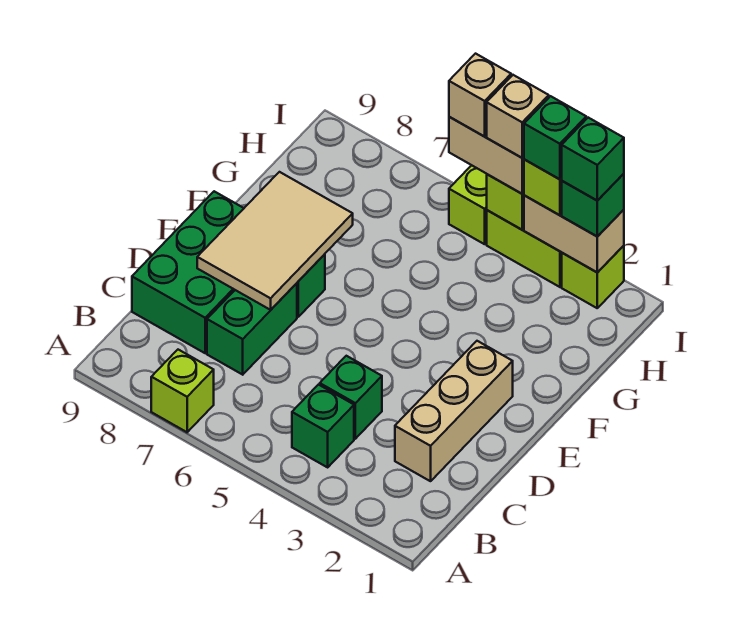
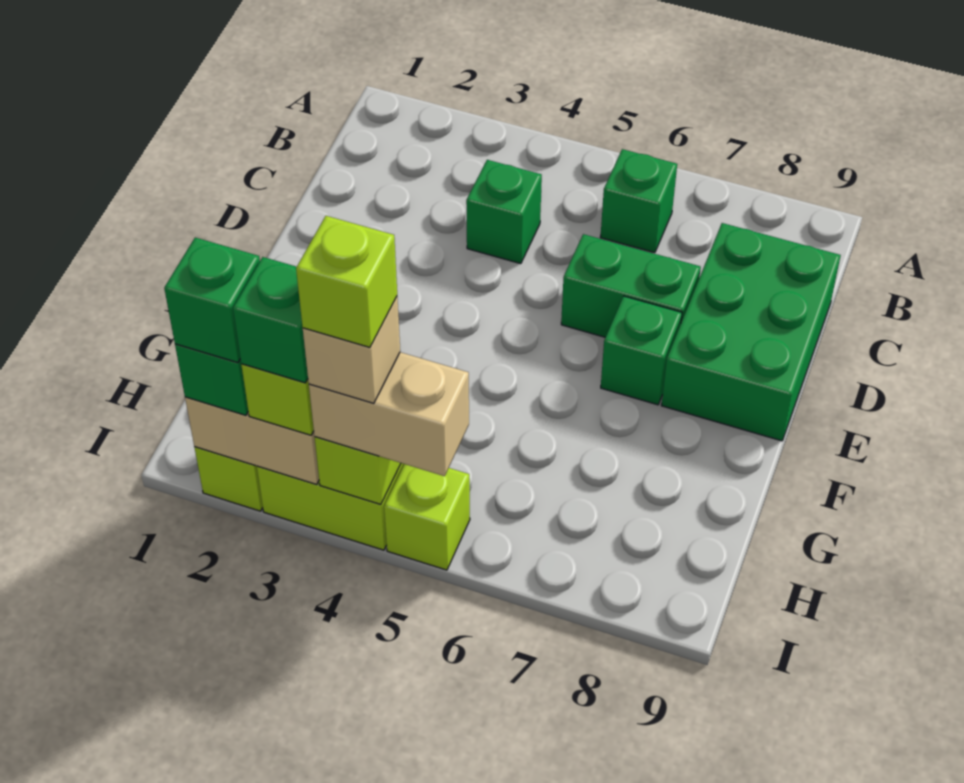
lime brick A7 level 1 -> lime brick I4 level 5
green brick B4 level 1 -> green brick B6 level 1
tan brick C2:E2 level 1 -> none
green brick C7:D7 level 1 -> green brick D6:D7 level 1
tan tile D7:F8 level 2 -> none
tan brick I5 level 4 -> none

